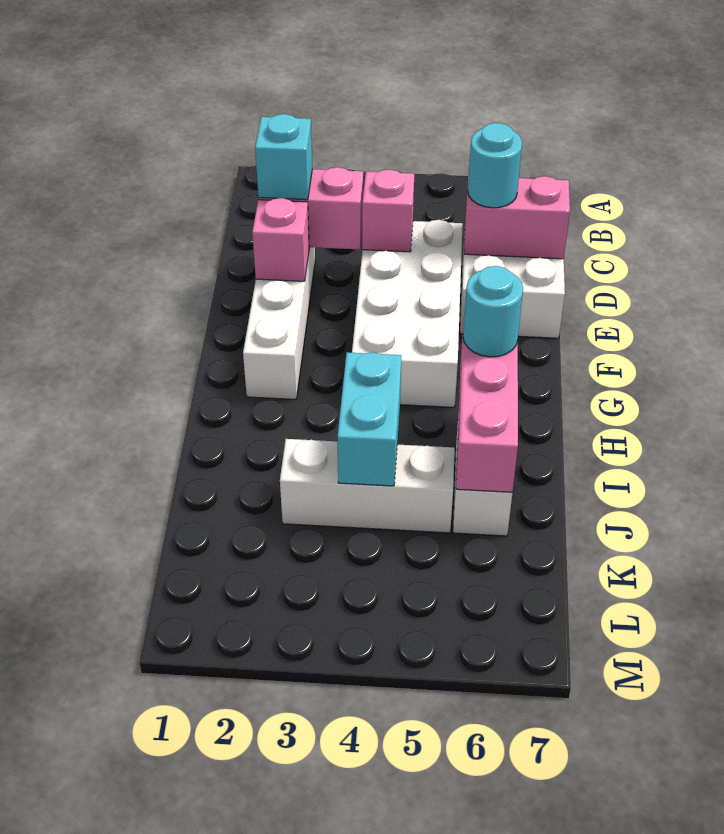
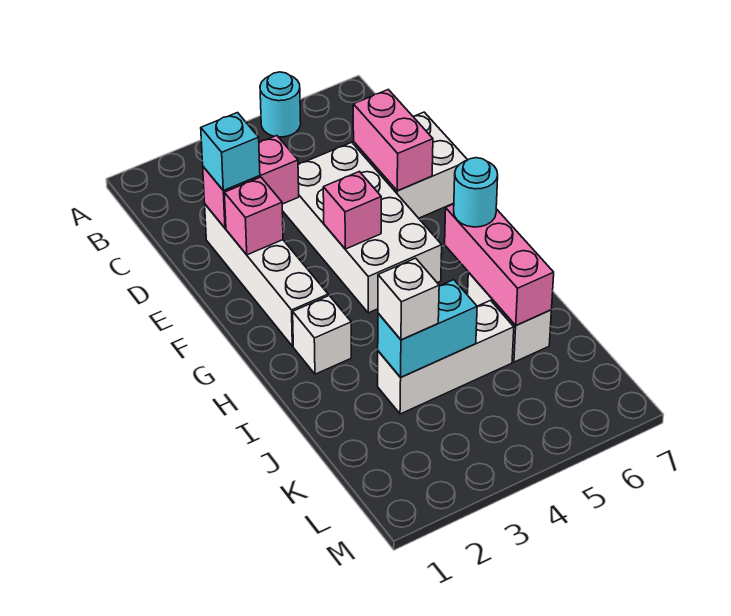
pink brick D4 level 2 -> pink brick F4 level 2
pink brick D6:D7 level 2 -> pink brick D6:E6 level 2
cyan round brick D6 level 3 -> cyan round brick A5 level 1
none -> white brick H2 level 1
cyan brick I4:J4 level 2 -> cyan brick J3:J4 level 2
none -> white brick J3 level 3

